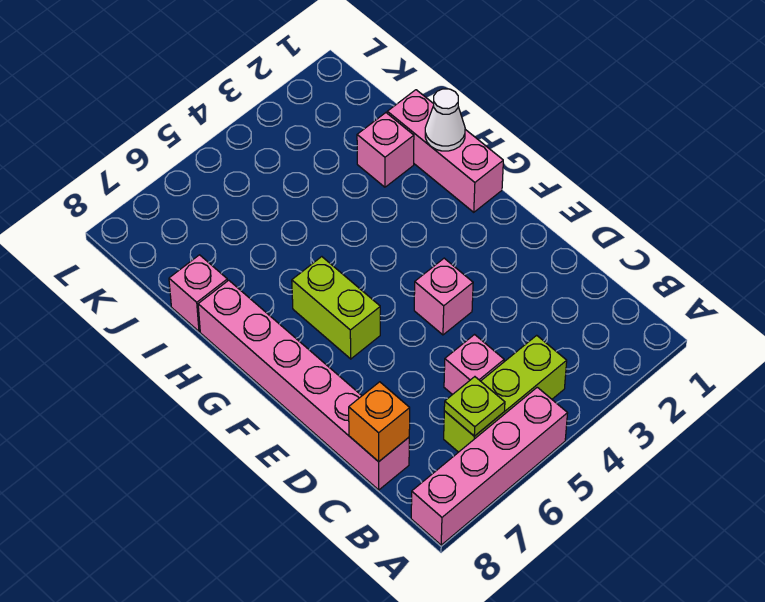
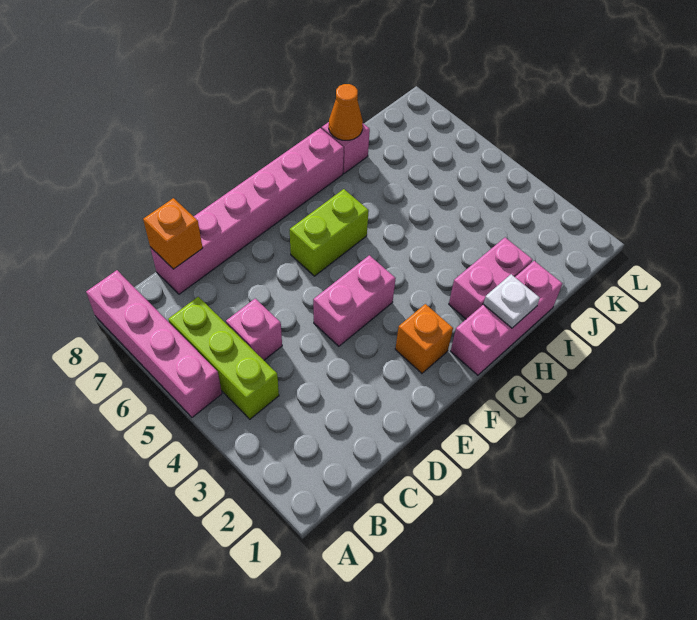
lime plate B6 level 2 -> none
pink brick E4 level 1 -> pink brick E4:F4 level 1
none -> orange brick F2 level 1
white cone H1 level 2 -> white plate H1 level 2
pink brick I2 level 1 -> pink brick H2:I2 level 1
none -> orange cone I8 level 2

